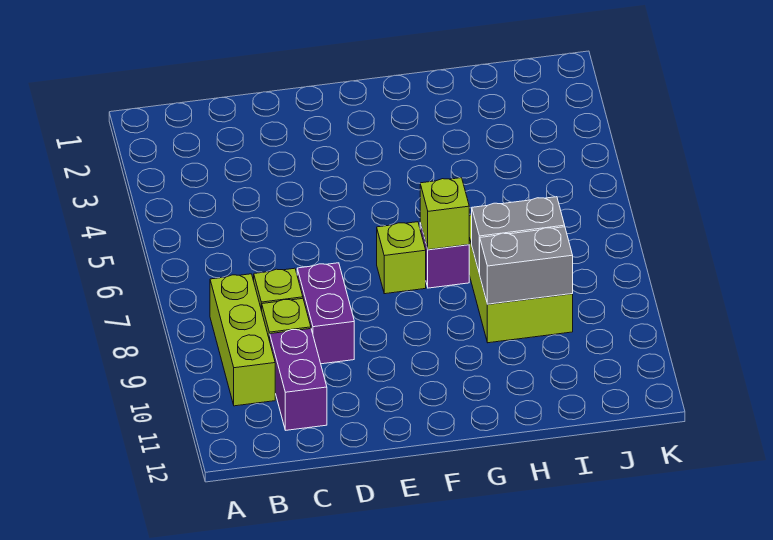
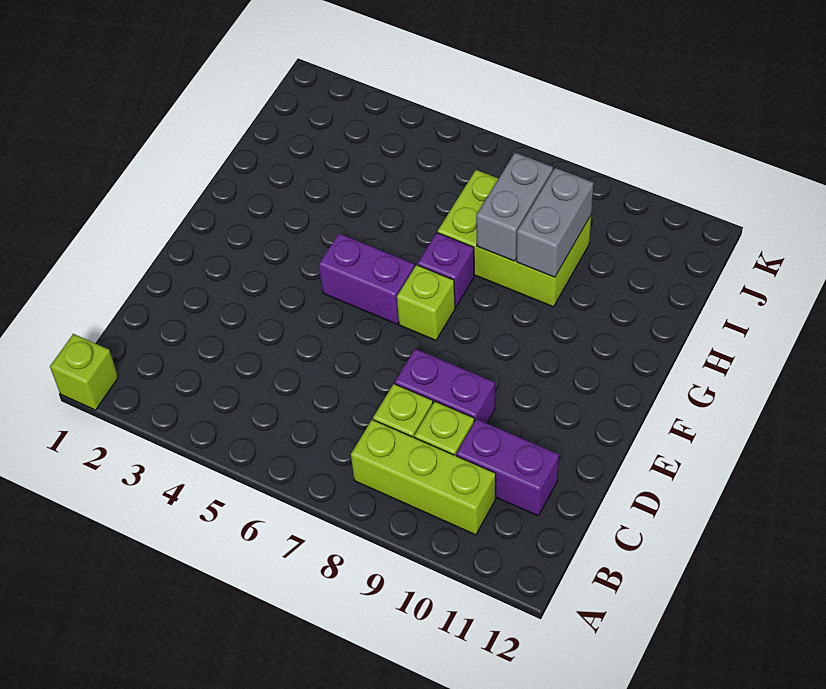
none -> purple brick F5:F6 level 1
lime brick G7 level 2 -> lime brick A1 level 1

